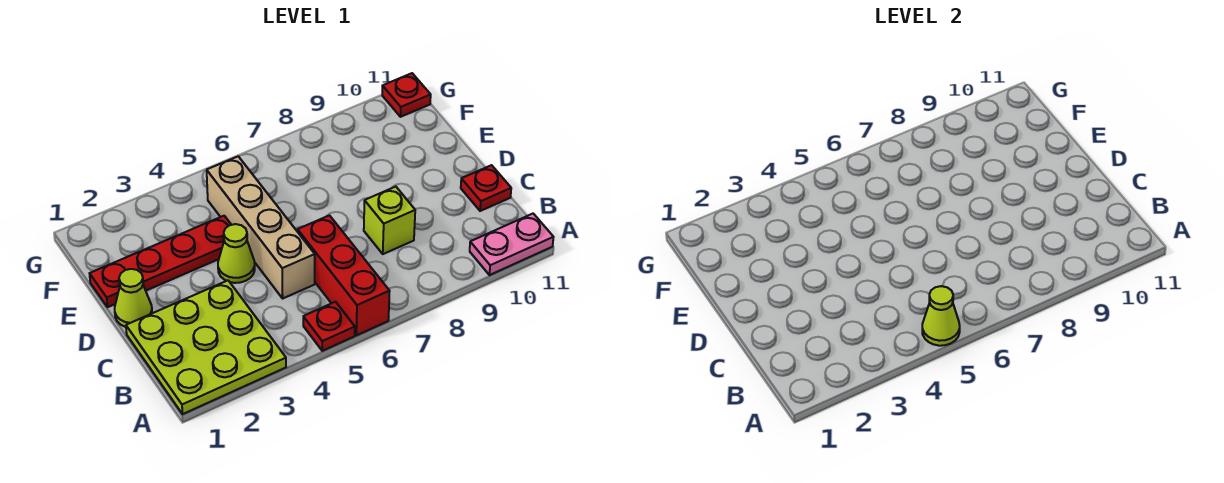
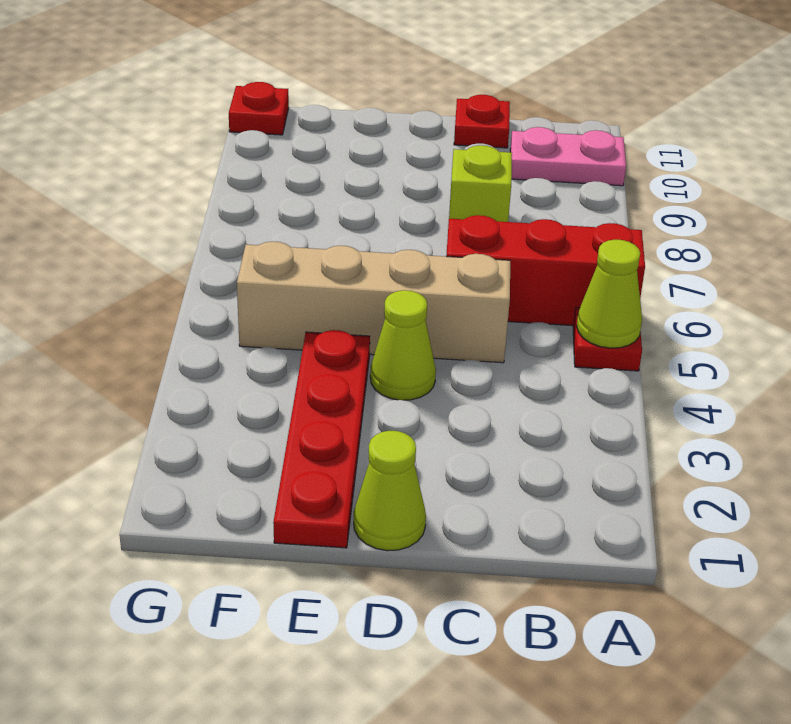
lime plate A1:C3 level 1 -> none
pink plate A10:A11 level 1 -> pink plate A10:B10 level 1

